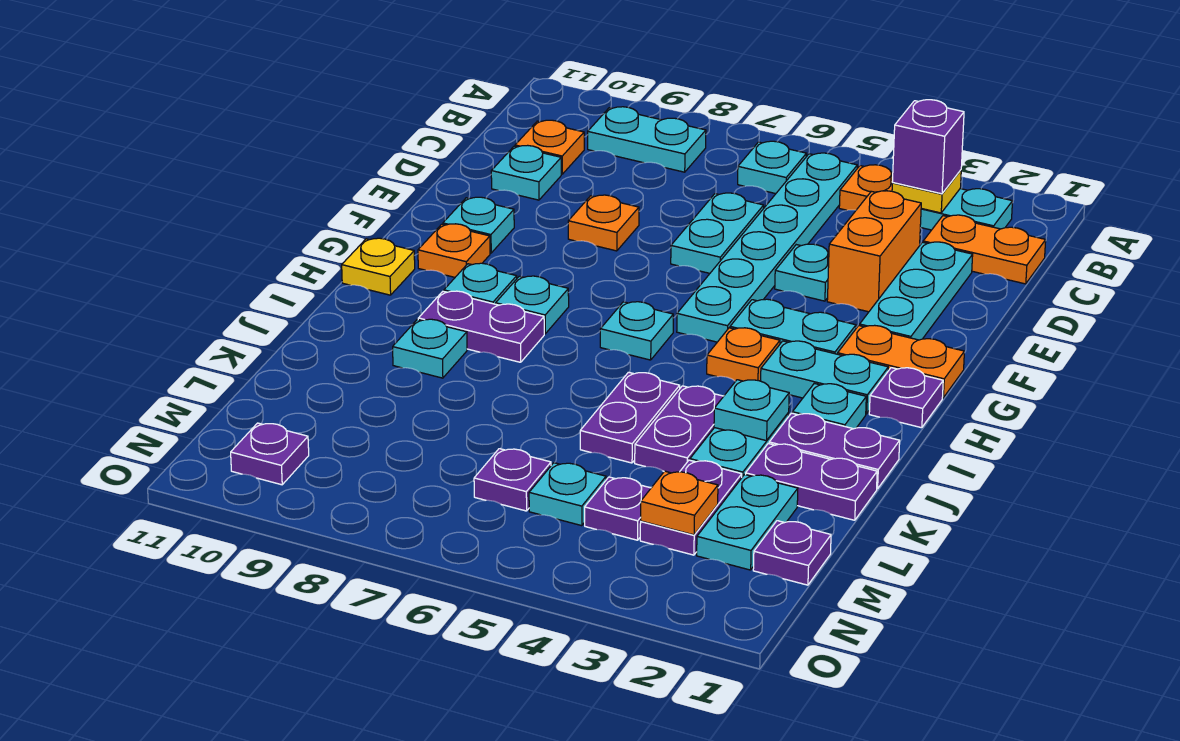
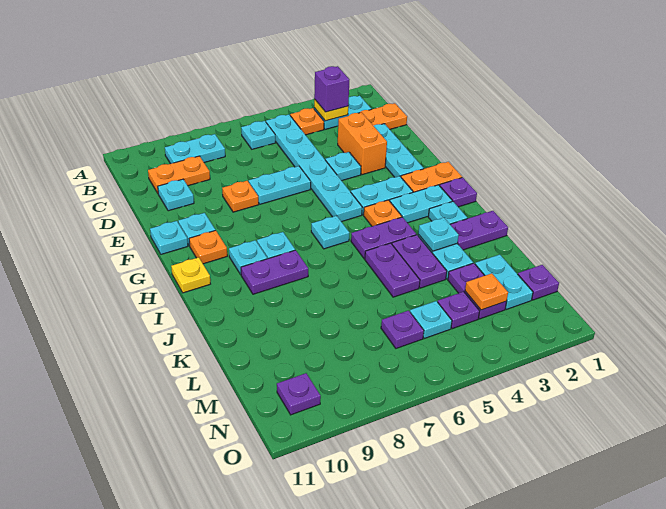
orange plate C10 level 1 -> orange plate C9:C10 level 1
cyan plate D6:E6 level 1 -> cyan plate E6:E7 level 1
cyan plate J9 level 1 -> cyan plate F11 level 1
purple plate K1:K2 level 1 -> purple plate I4:I5 level 1

